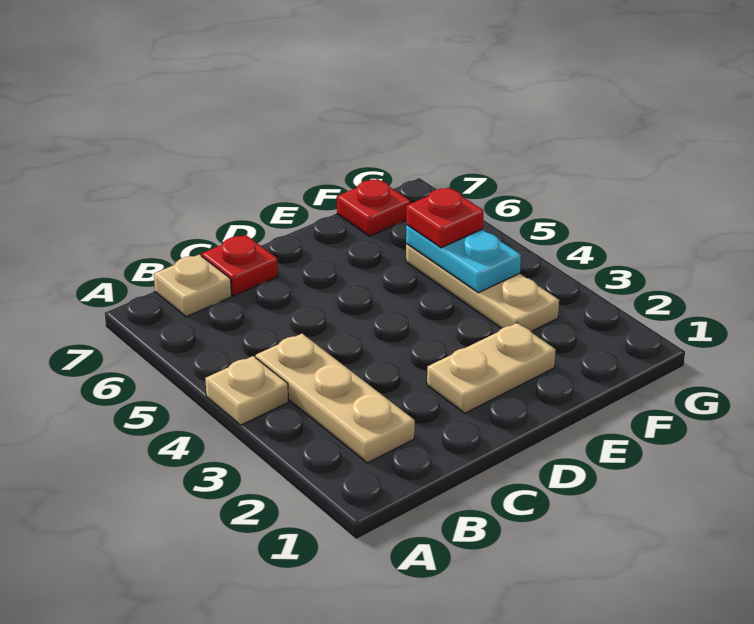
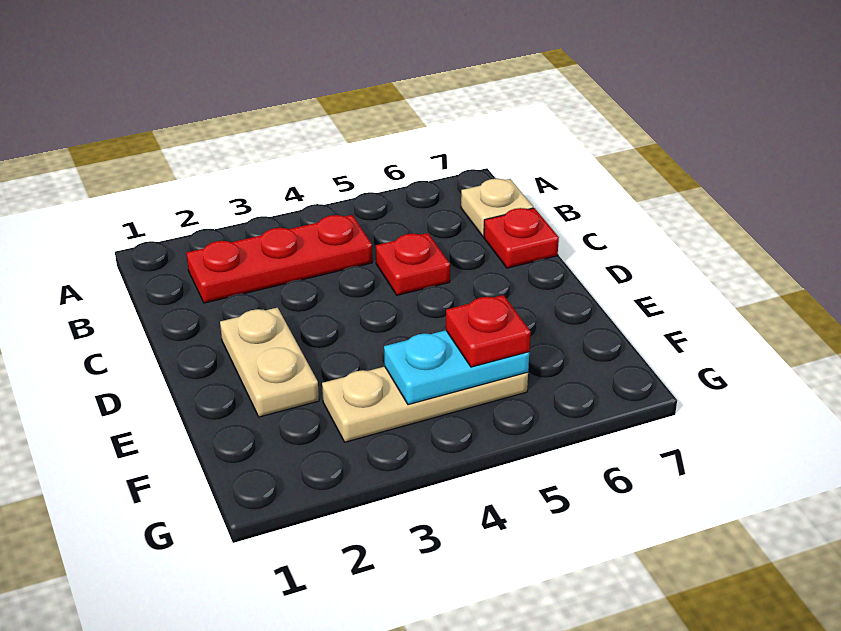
tan plate A4 level 1 -> none
tan plate B2:B4 level 1 -> red plate B2:B4 level 1
red plate F7 level 1 -> red plate C5 level 1

